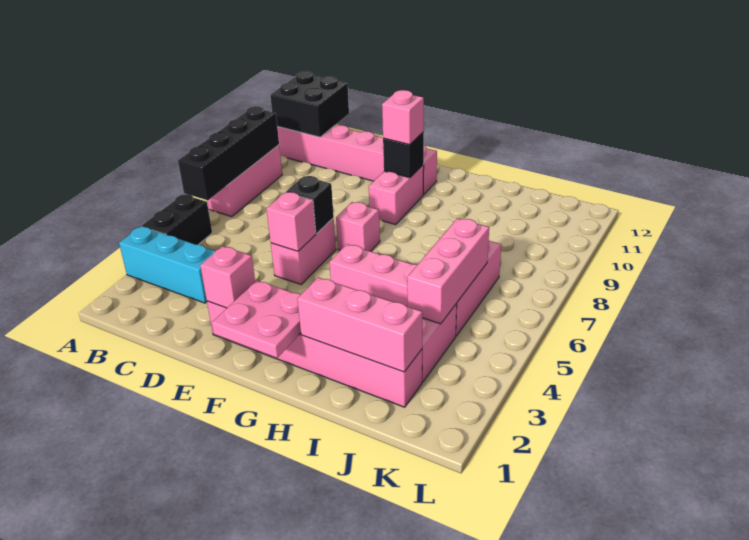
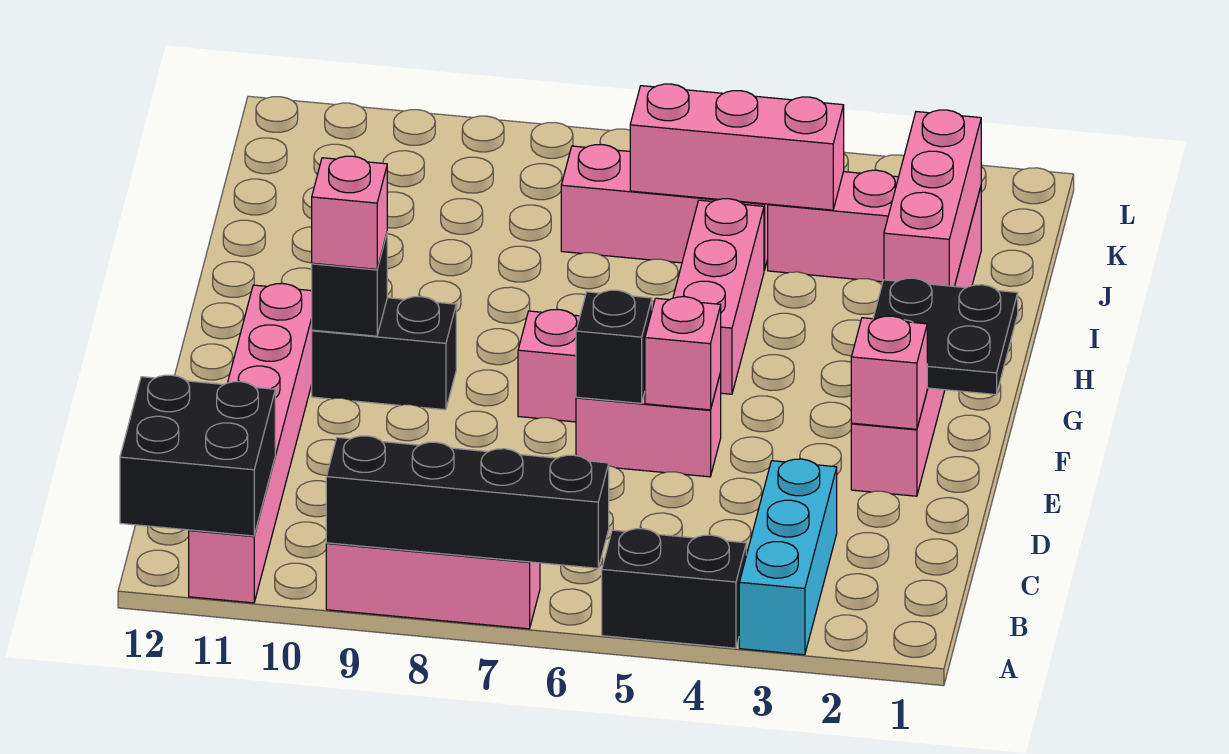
pink plate F1:G2 level 2 -> black plate F1:G2 level 2
pink brick F9:F10 level 1 -> black brick F9:F10 level 1

